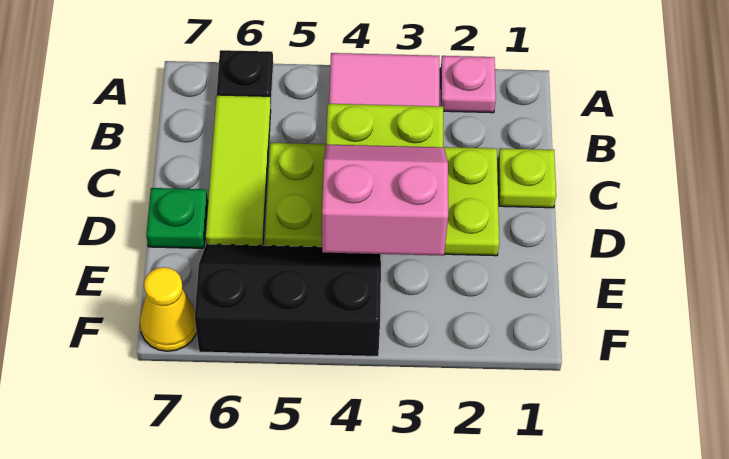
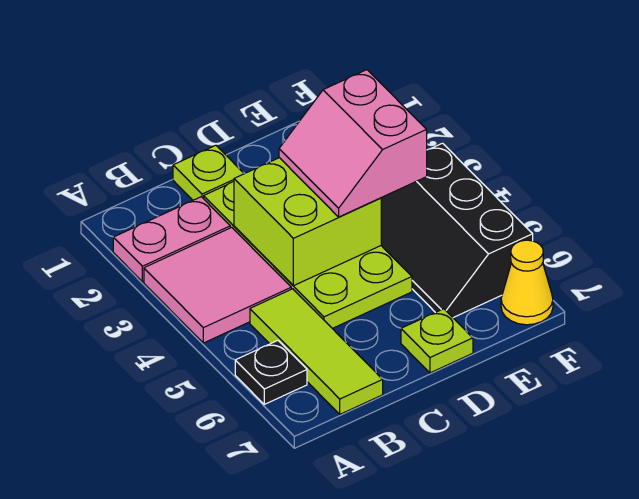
pink plate A2 level 1 -> pink plate A2:B2 level 1
lime tile B6:D6 level 1 -> lime tile B5:B7 level 1
green plate D7 level 1 -> lime plate D7 level 1

